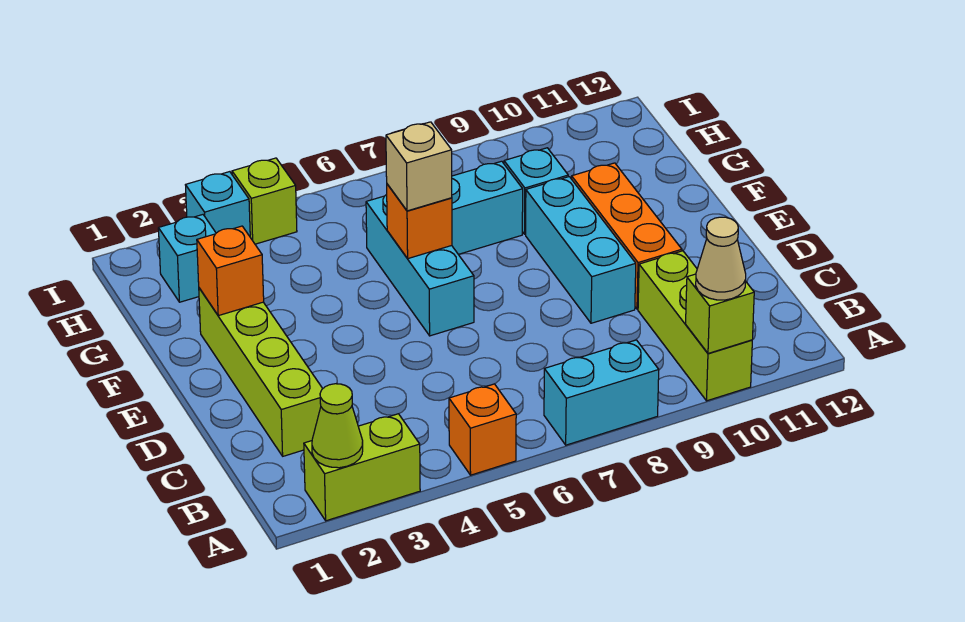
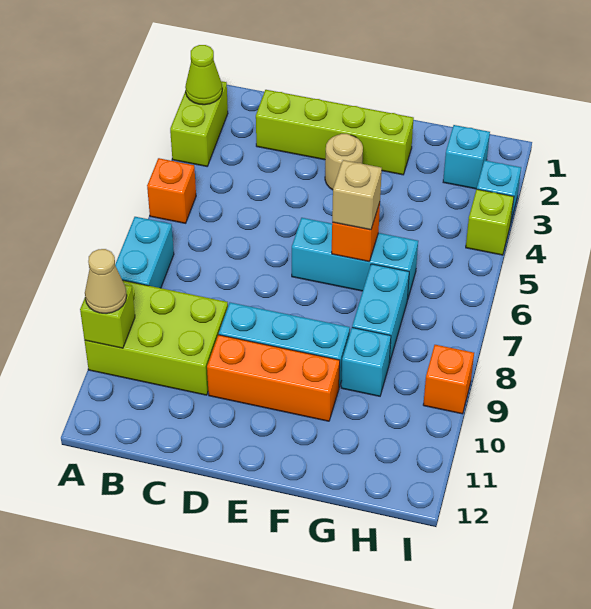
lime brick A10:C10 level 1 -> lime brick A9:C10 level 1
none -> tan round brick E3 level 1
orange brick F2 level 2 -> orange brick I9 level 1

